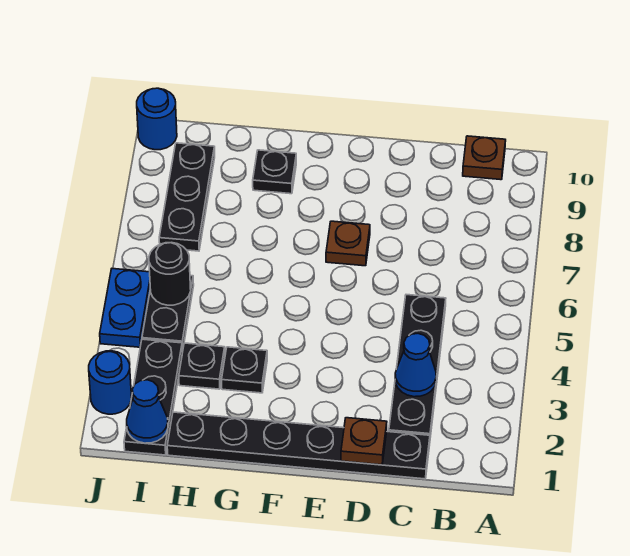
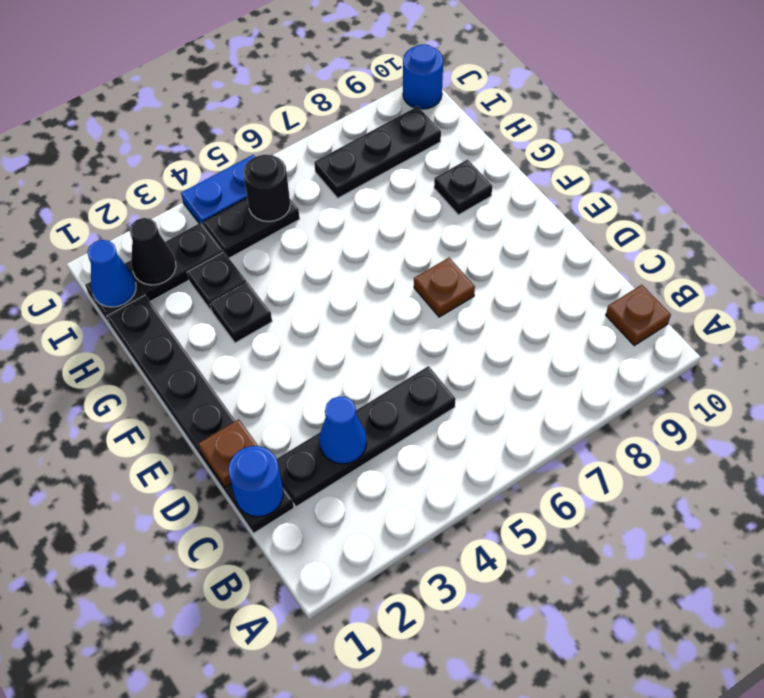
none -> black cone I2 level 2
blue round brick J2 level 1 -> blue round brick C1 level 2

